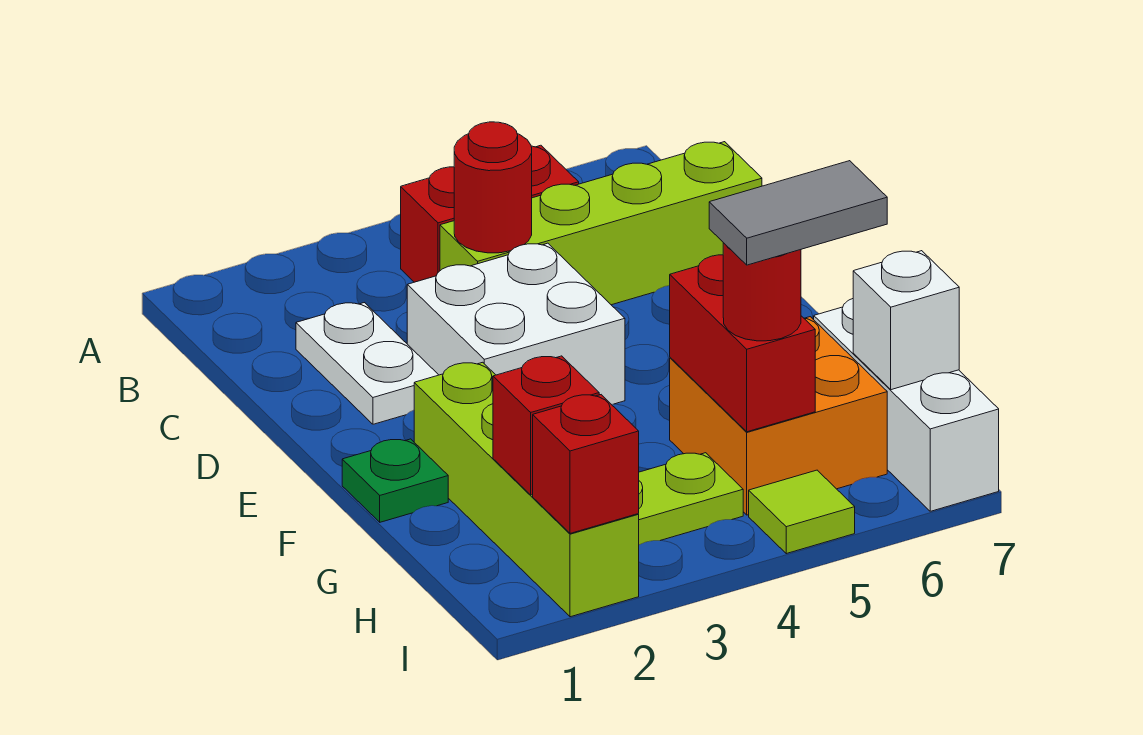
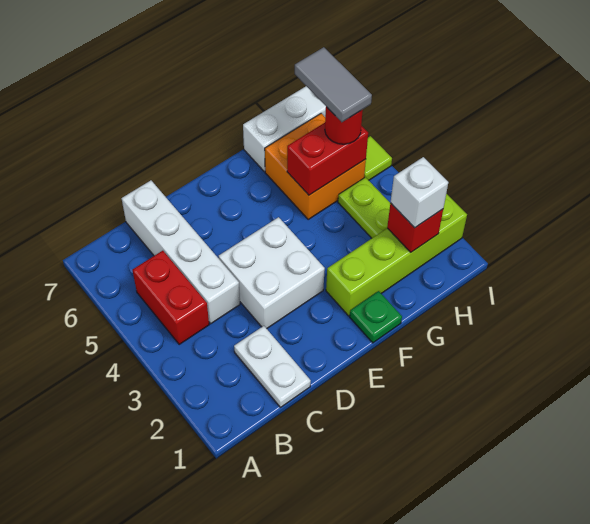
white plate C2:D2 level 1 -> white plate C1:C2 level 1
lime brick C4:C7 level 1 -> white brick C4:C7 level 1
red round brick C4 level 2 -> none
white brick H7 level 2 -> white brick H2 level 3
red brick I2 level 2 -> none

